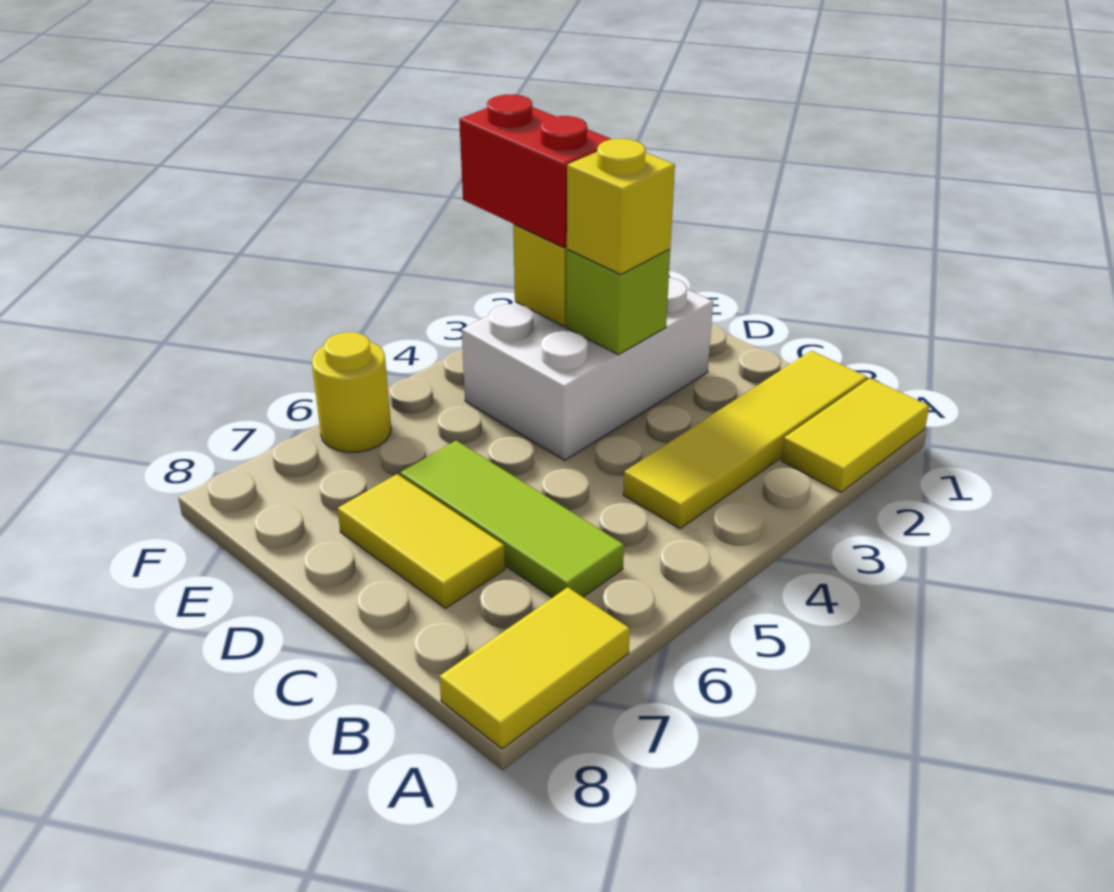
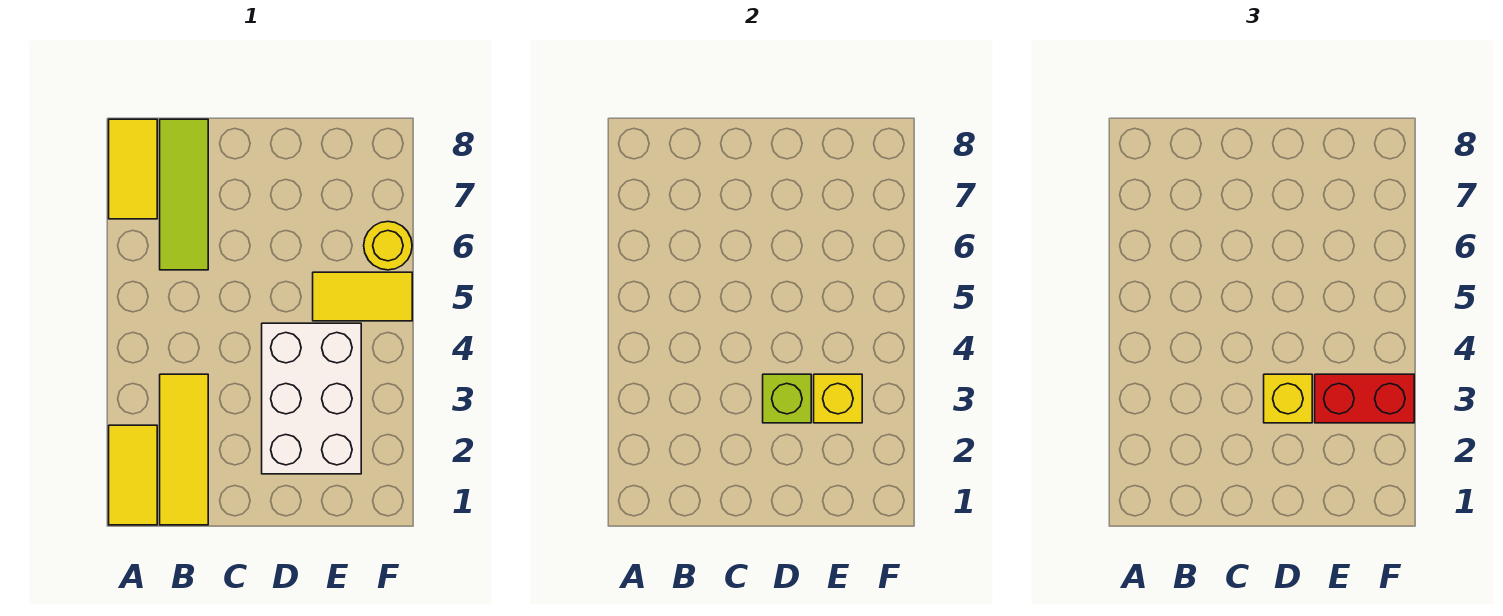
yellow tile B1:B4 level 1 -> yellow tile B1:B3 level 1
lime tile B6:D6 level 1 -> lime tile B6:B8 level 1
yellow tile C7:D7 level 1 -> yellow tile E5:F5 level 1

